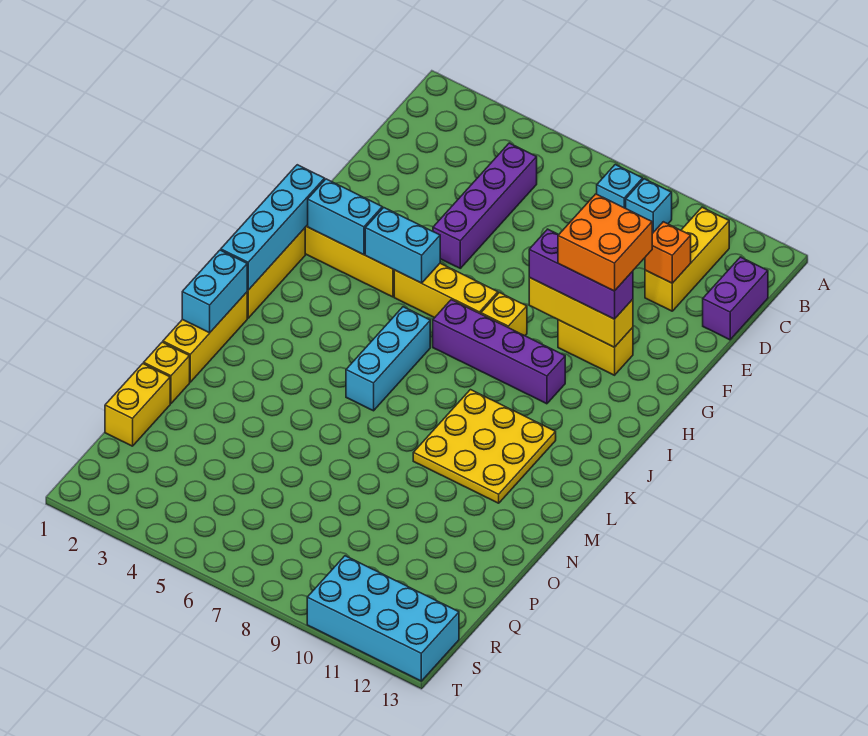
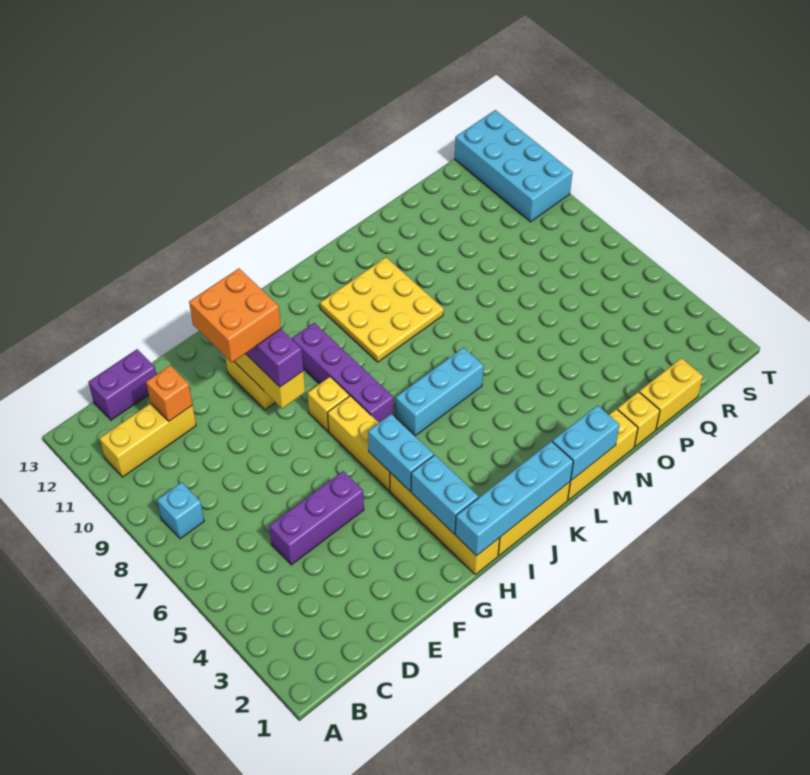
cyan brick B9 level 1 -> none
purple brick C5:F5 level 1 -> purple brick D5:F5 level 1

